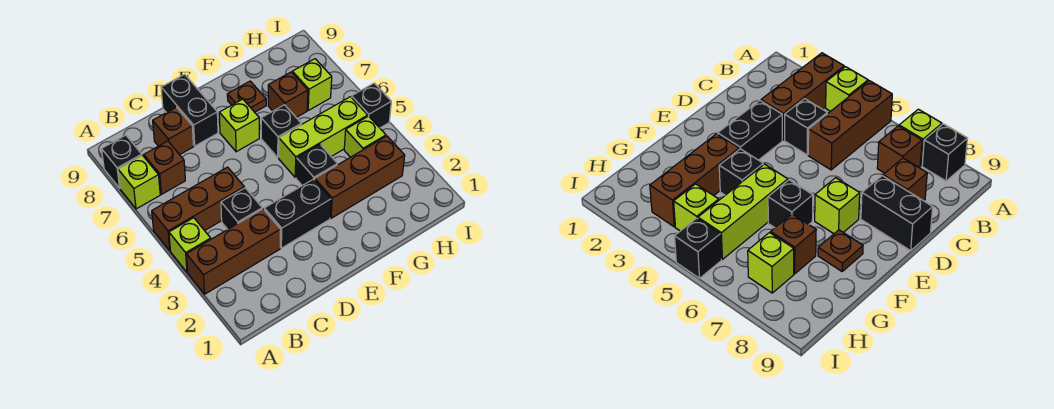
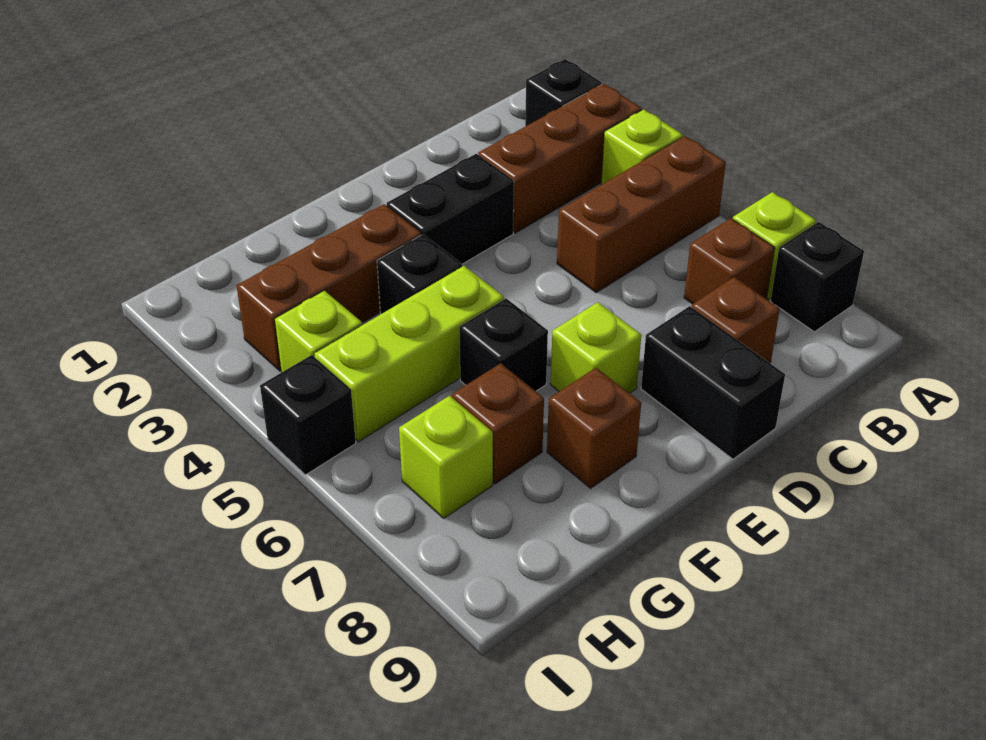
black brick C4 level 1 -> black brick A2 level 1
brown plate F8 level 1 -> brown brick F8 level 1

